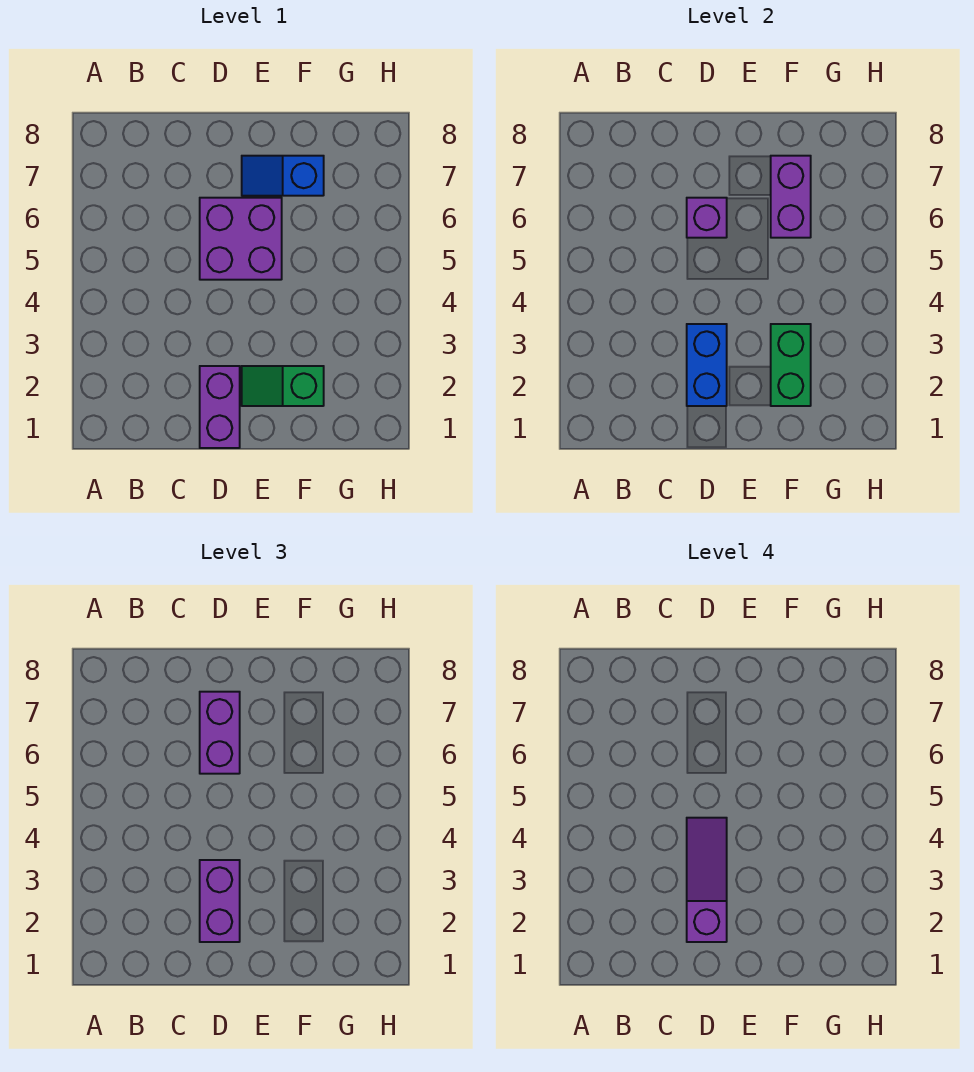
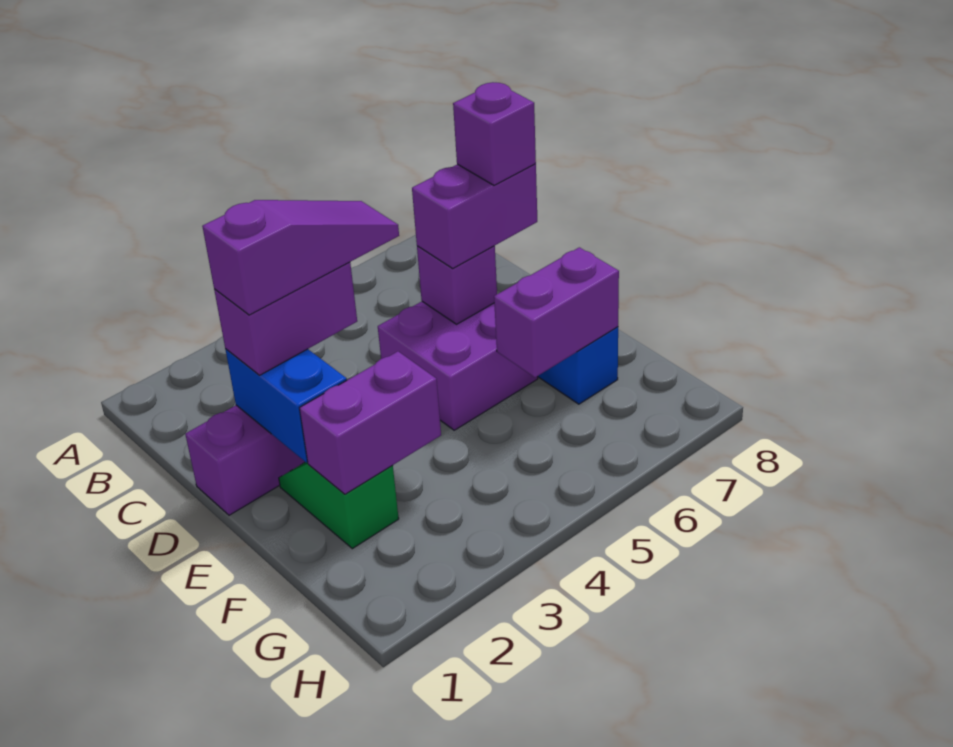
blue brick D2:D3 level 2 -> blue brick D2:E2 level 2
none -> purple brick D7 level 4
green brick F2:F3 level 2 -> purple brick F2:F3 level 2

